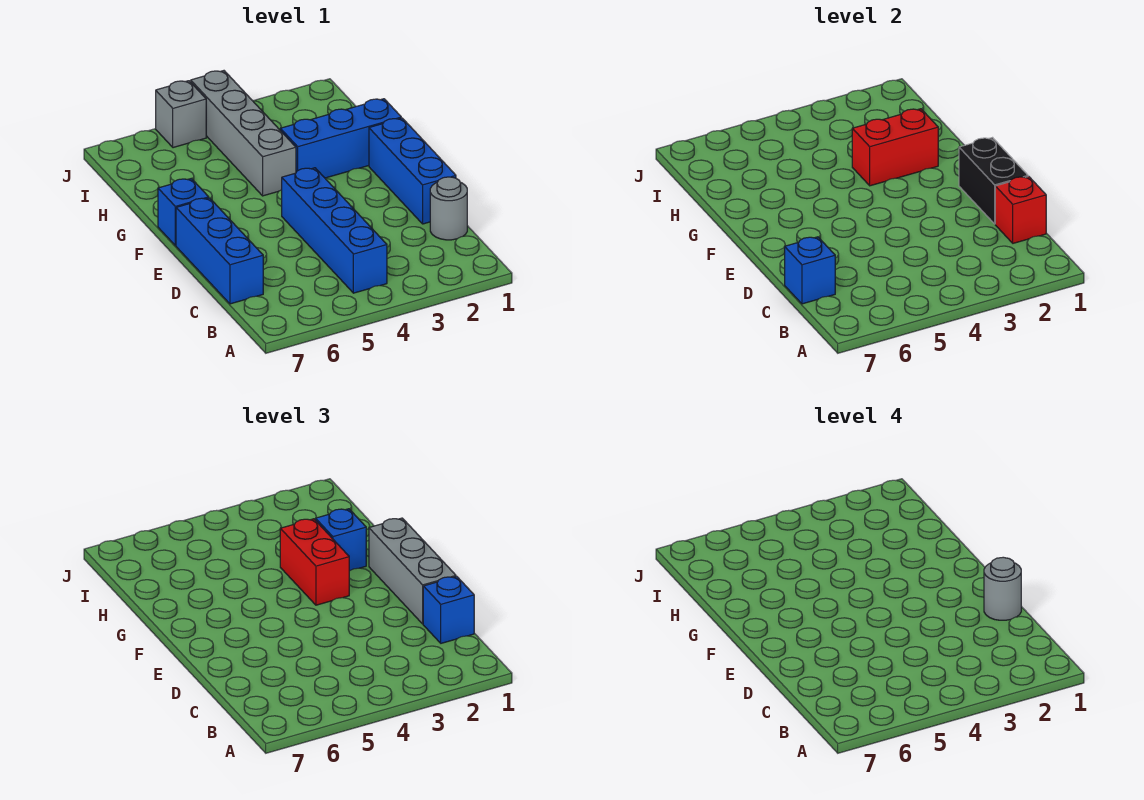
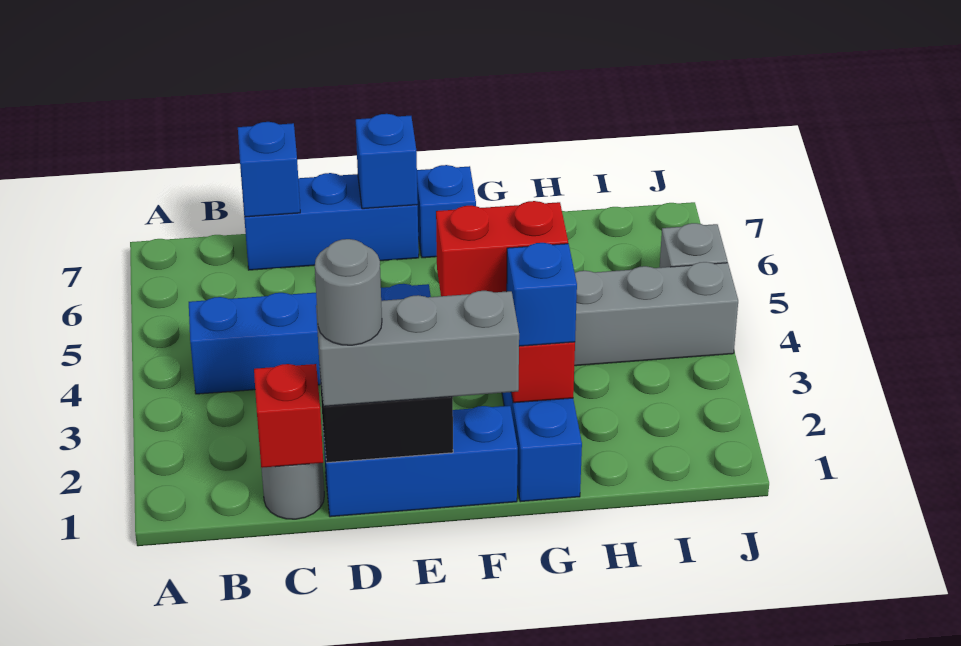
blue brick C1 level 3 -> blue brick E7 level 2

